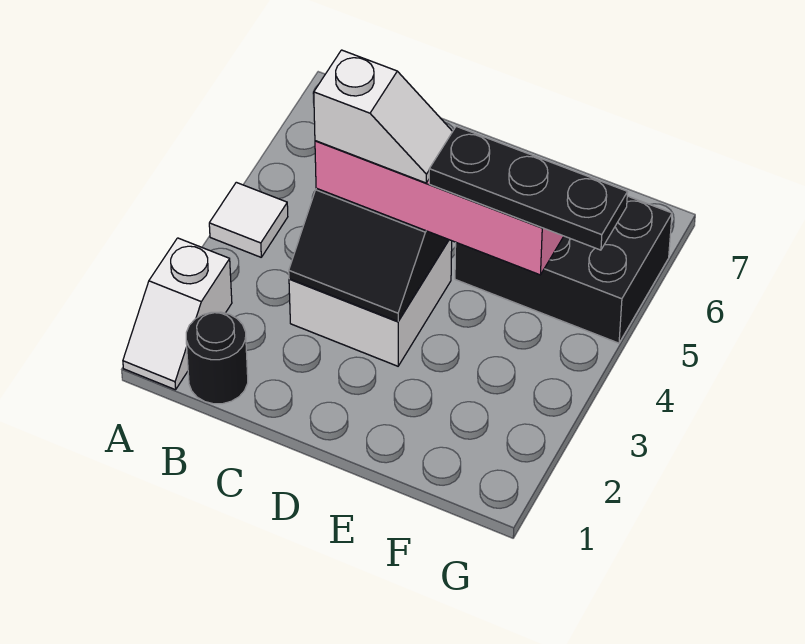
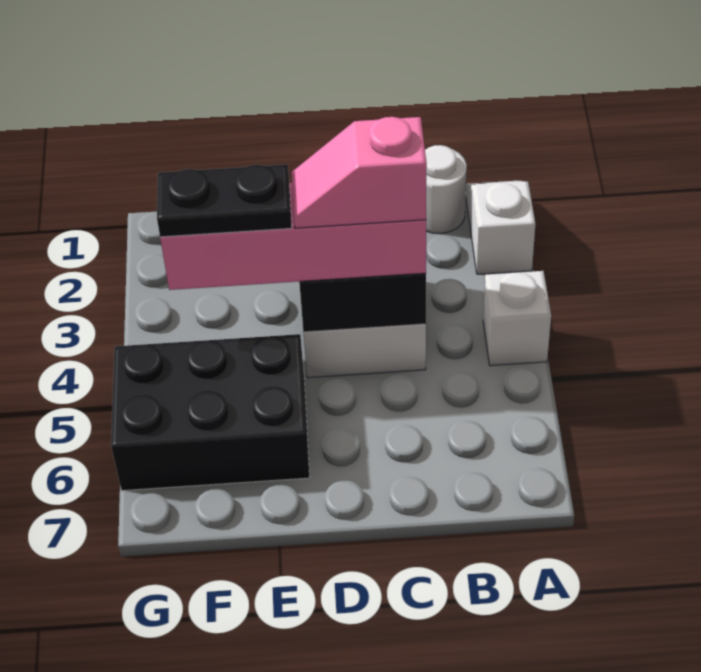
white tile A4 level 1 -> white brick A4 level 1
black round brick B1 level 1 -> white round brick B1 level 1
white slope C4:D4 level 4 top C -> pink slope C4:D4 level 4 top C
black plate E4:G4 level 4 -> black plate E4:F4 level 4

